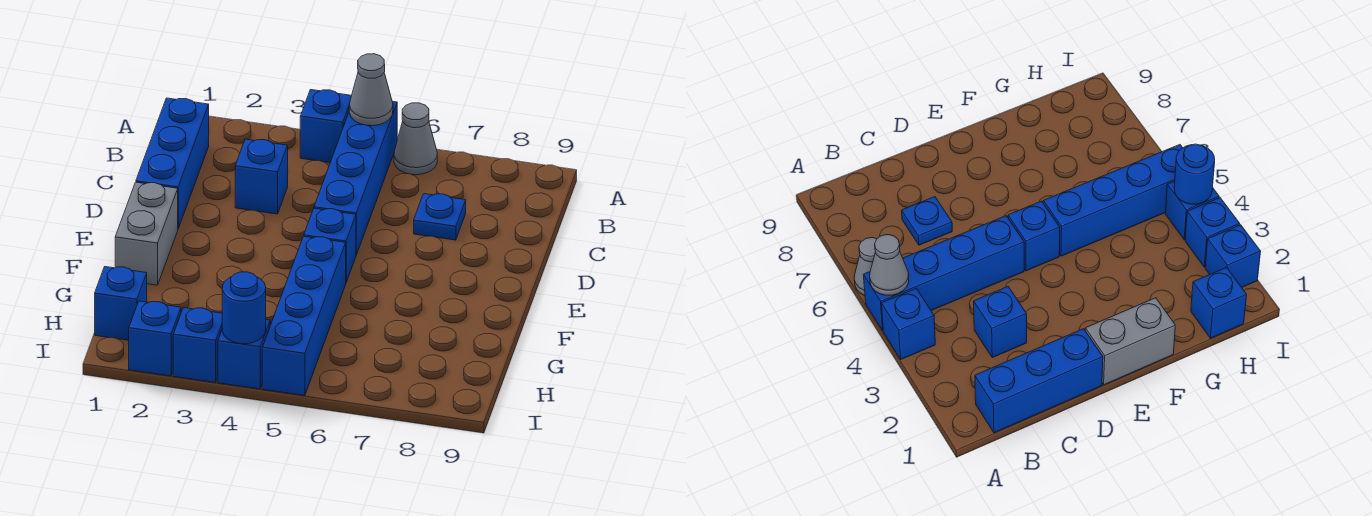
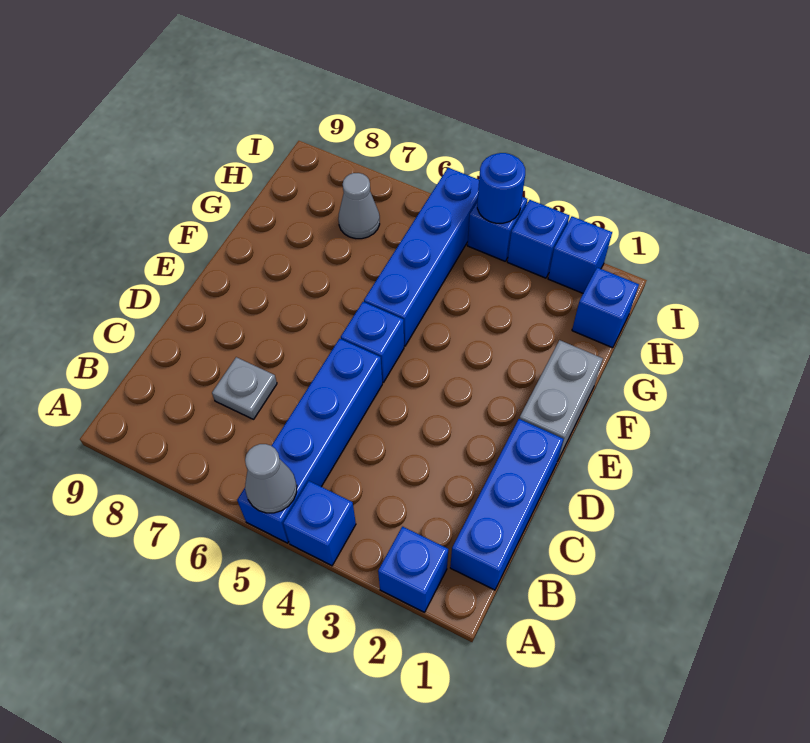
grey cone A6 level 1 -> grey cone H7 level 1
blue brick C3 level 1 -> blue brick A2 level 1
blue plate C7 level 1 -> grey plate C7 level 1

